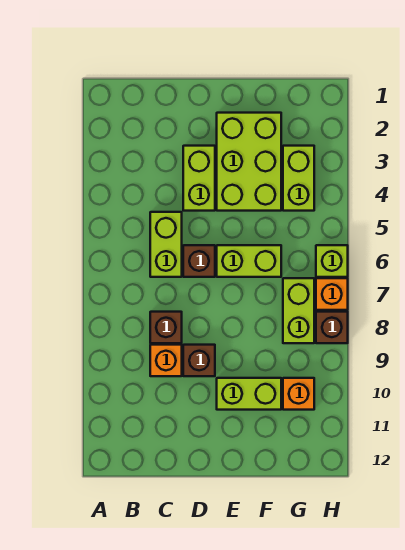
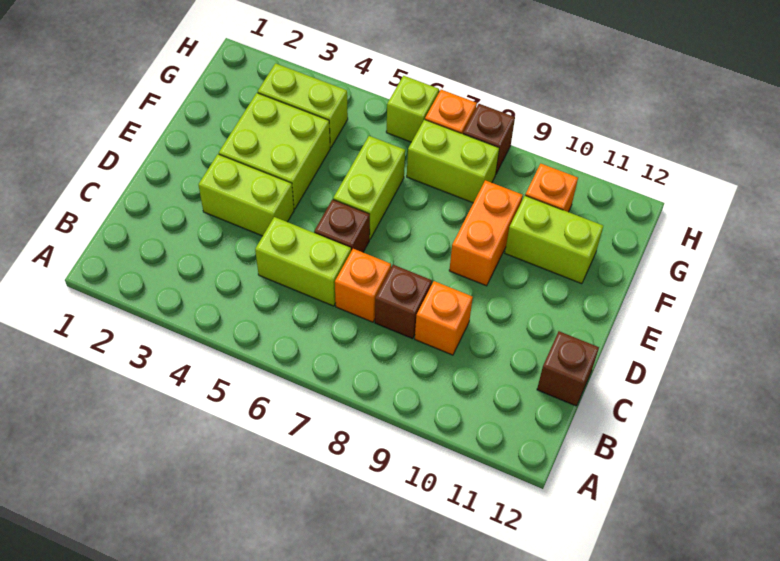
none -> orange brick C7 level 1
brown brick D9 level 1 -> brown brick C12 level 1
lime brick E2:F4 level 1 -> lime brick E3:F4 level 1
none -> orange brick E9:F9 level 1
lime brick E10:F10 level 1 -> lime brick F10:F11 level 1

